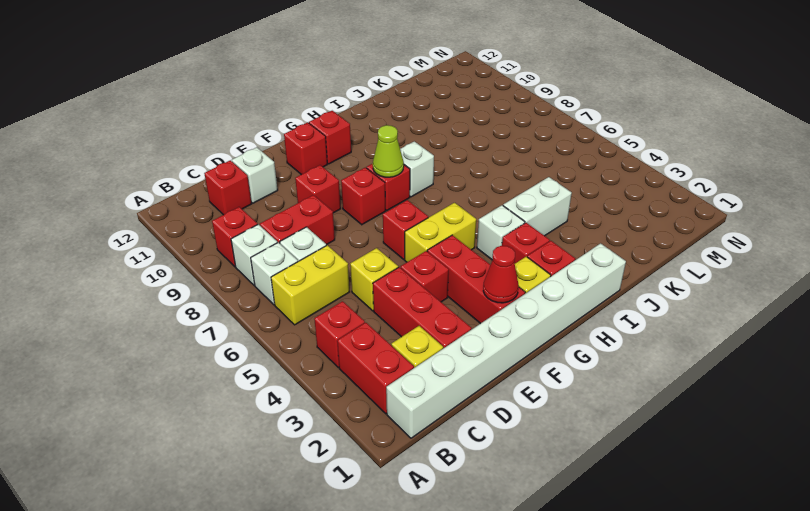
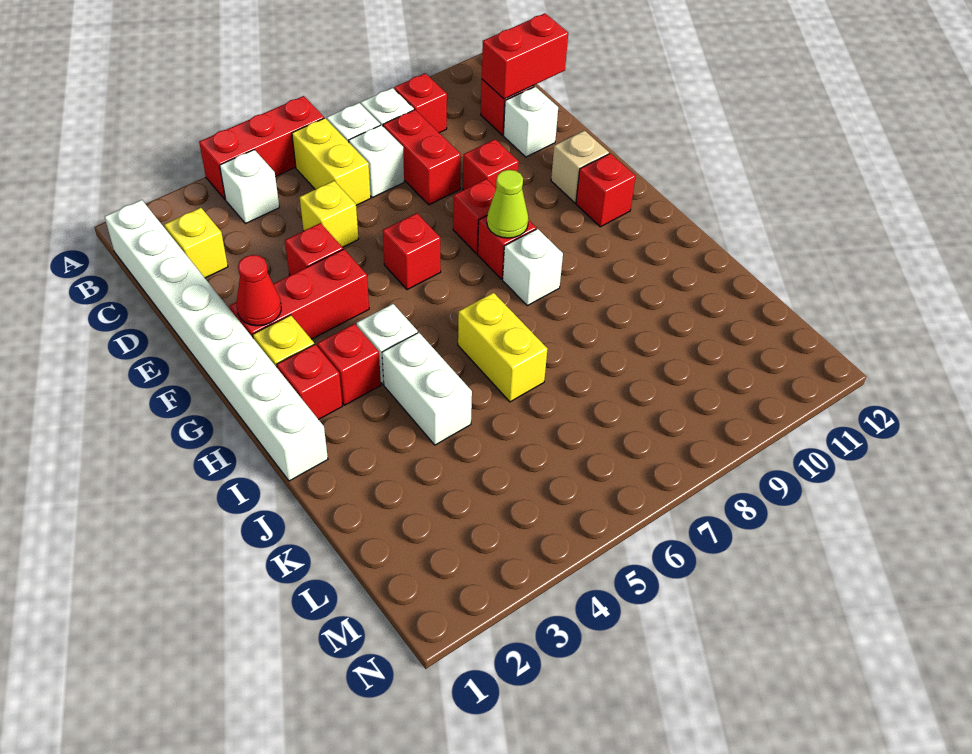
red brick B2:B3 level 1 -> red brick C11:C12 level 2
red brick B4 level 1 -> white brick B4 level 1
red brick D2:D4 level 1 -> red brick A4:A6 level 1
yellow brick F5:G5 level 1 -> yellow brick I6:J6 level 1
red brick F11 level 1 -> tan brick F11 level 1

